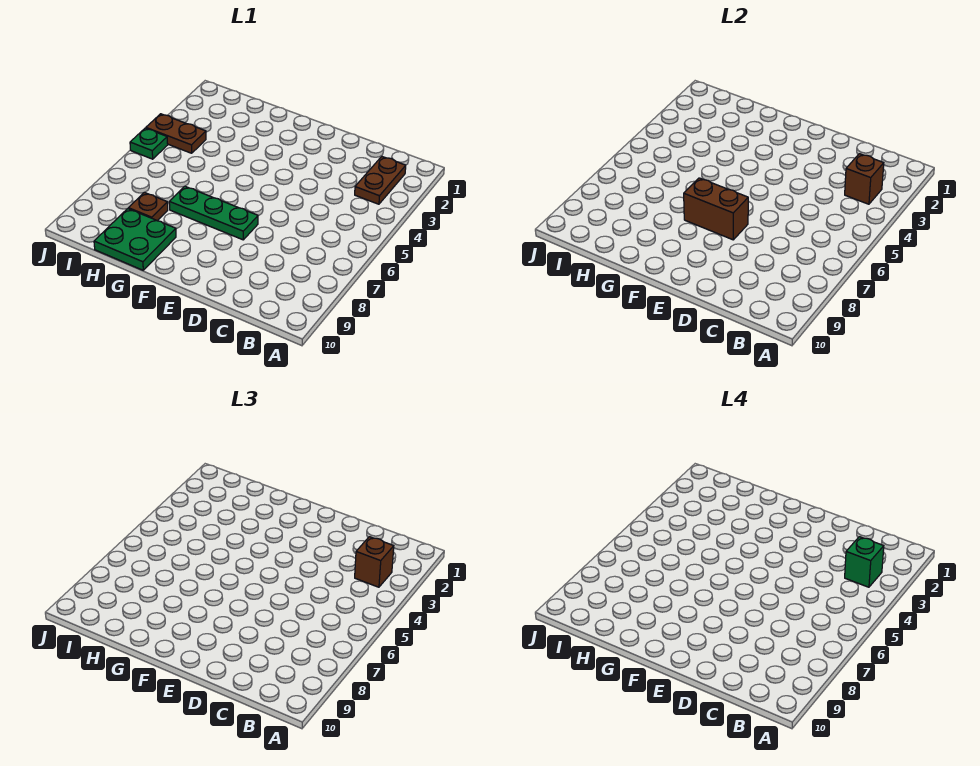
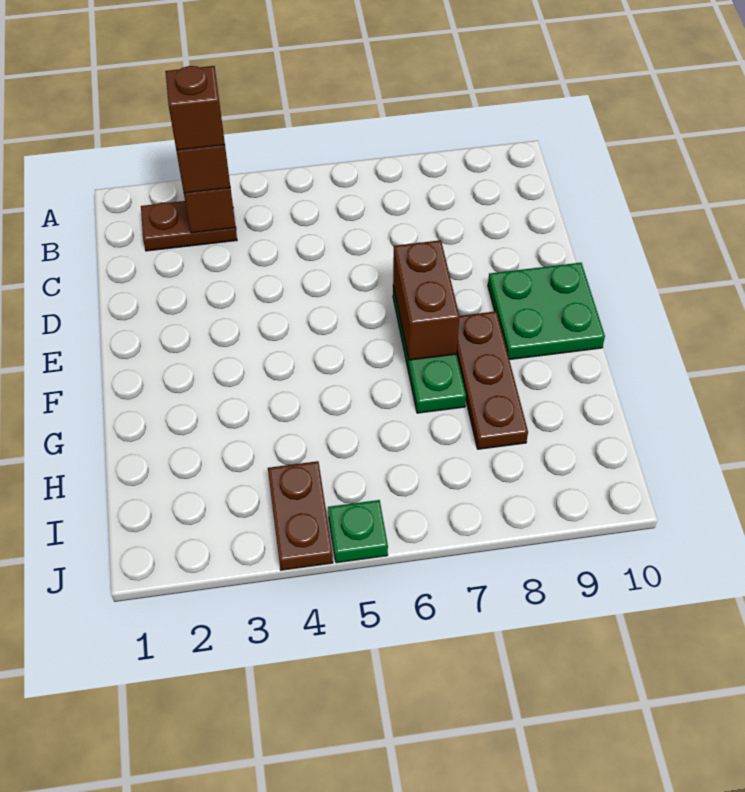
green brick B3 level 4 -> brown brick B3 level 4
green plate G9:H10 level 1 -> green plate E9:F10 level 1
brown plate H8 level 1 -> brown plate F8:H8 level 1

